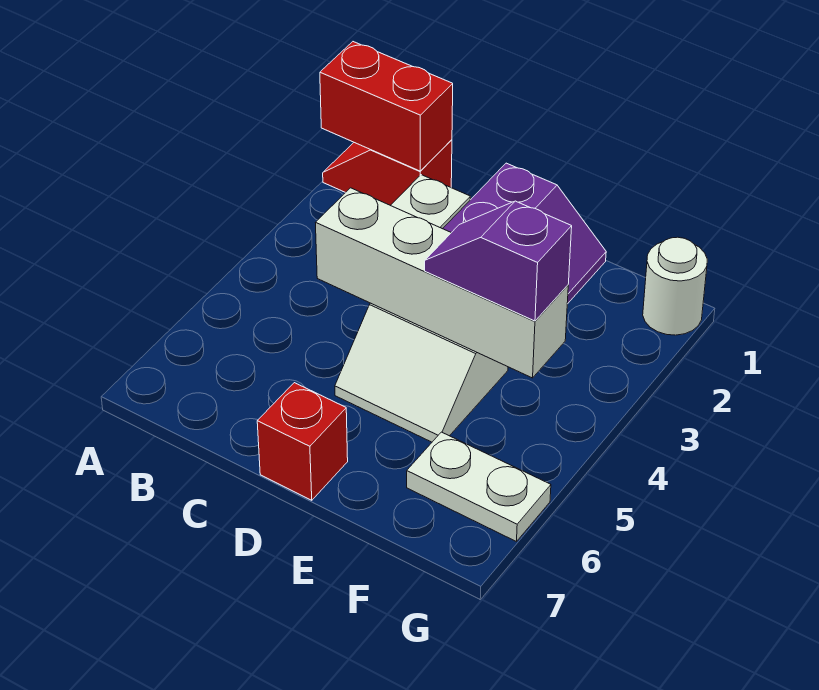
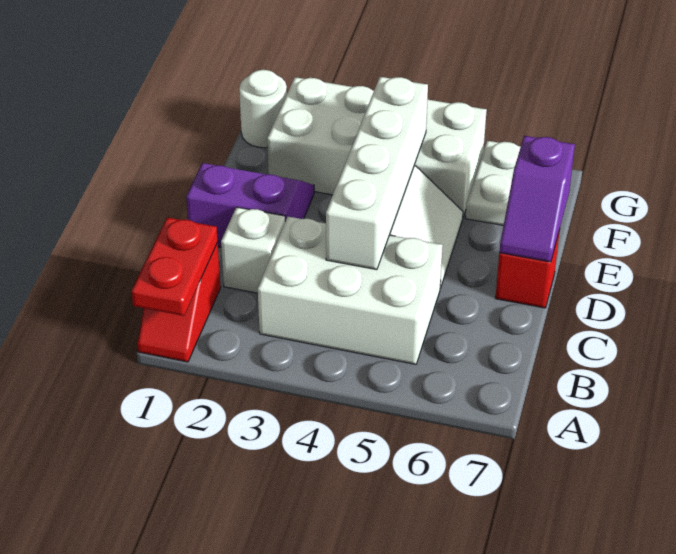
red brick A1:B1 level 2 -> red plate A1:B1 level 2
none -> white brick B3:C5 level 1
purple slope E4:F4 level 3 top F -> purple slope D7:E7 level 2 top E
none -> white brick F2:G5 level 1

